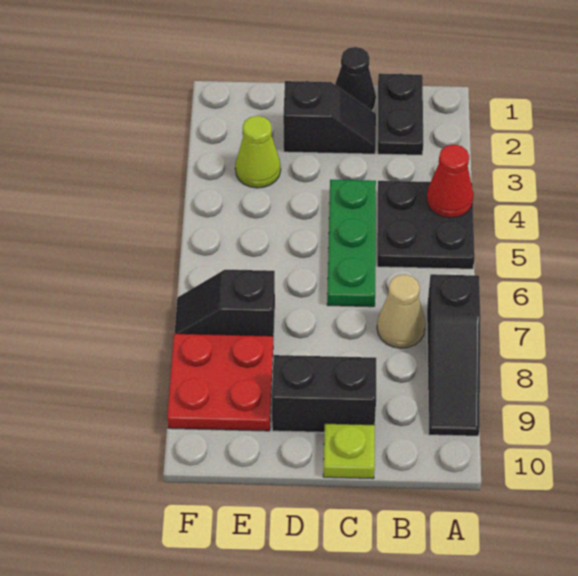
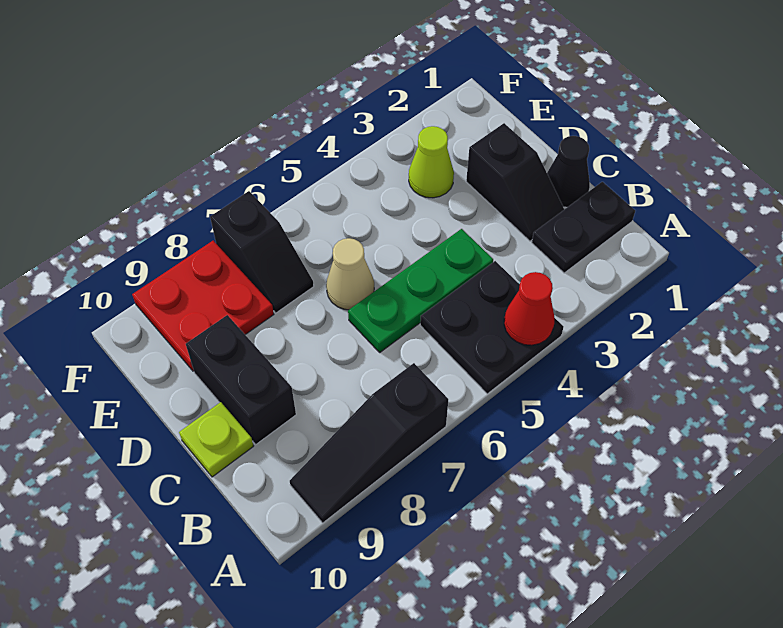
tan cone B7 level 1 -> tan cone D6 level 1
black slope E7:F7 level 1 top E -> black slope E7:F7 level 1 top F

